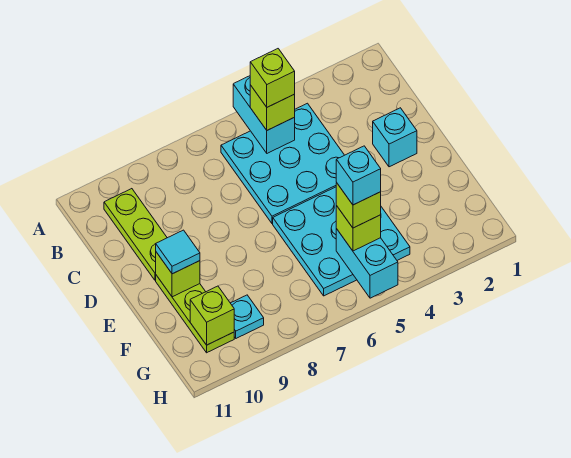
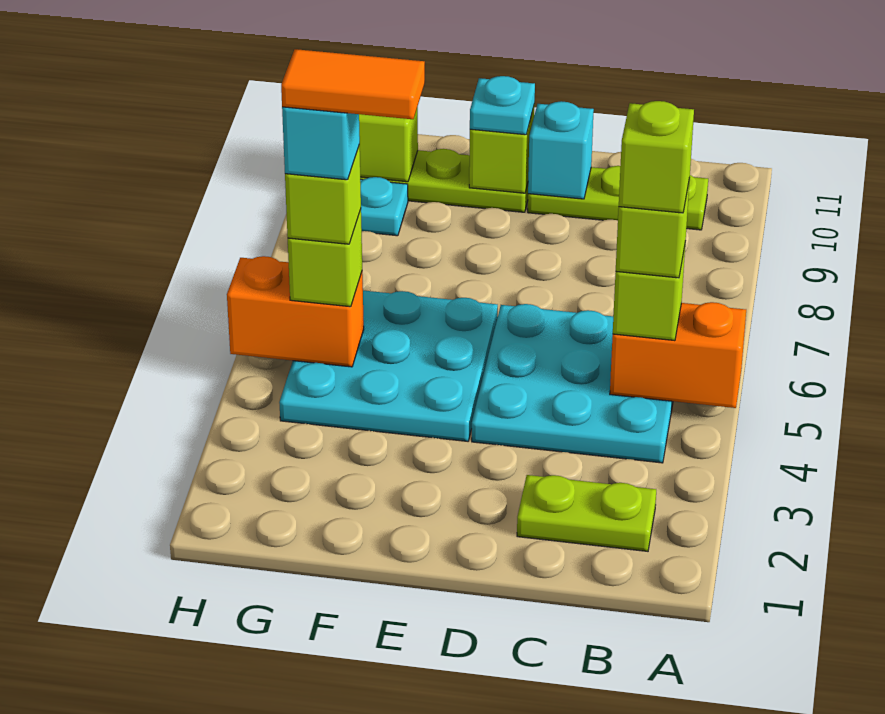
cyan brick A5:B5 level 2 -> orange brick A5:B5 level 2
none -> lime plate B2:C2 level 1
none -> lime brick B5 level 5
cyan brick D2 level 1 -> cyan brick D10 level 2
cyan tile E10 level 3 -> cyan plate E10 level 3
none -> orange tile F5:G5 level 6
cyan brick G5:H5 level 2 -> orange brick G5:H5 level 2

